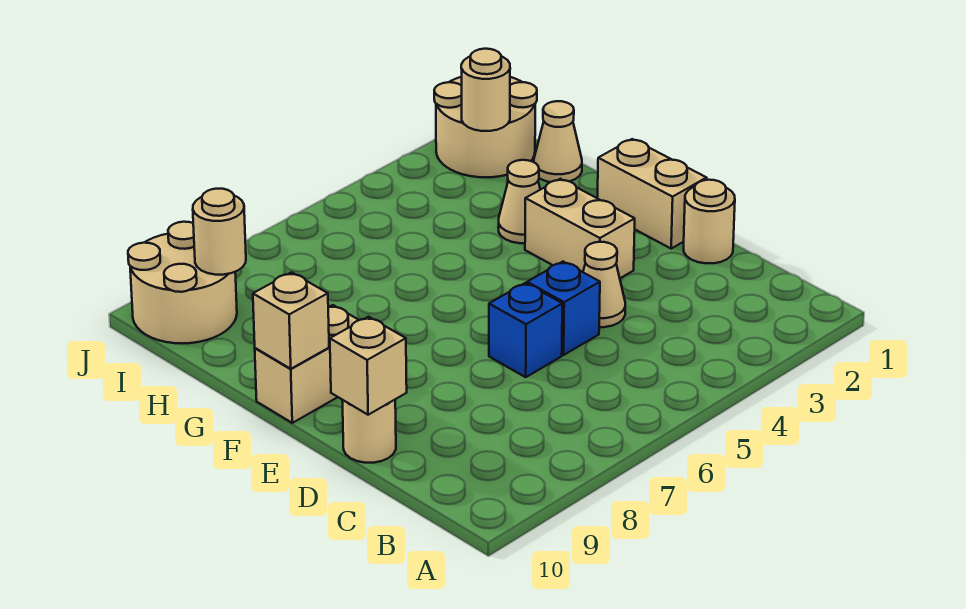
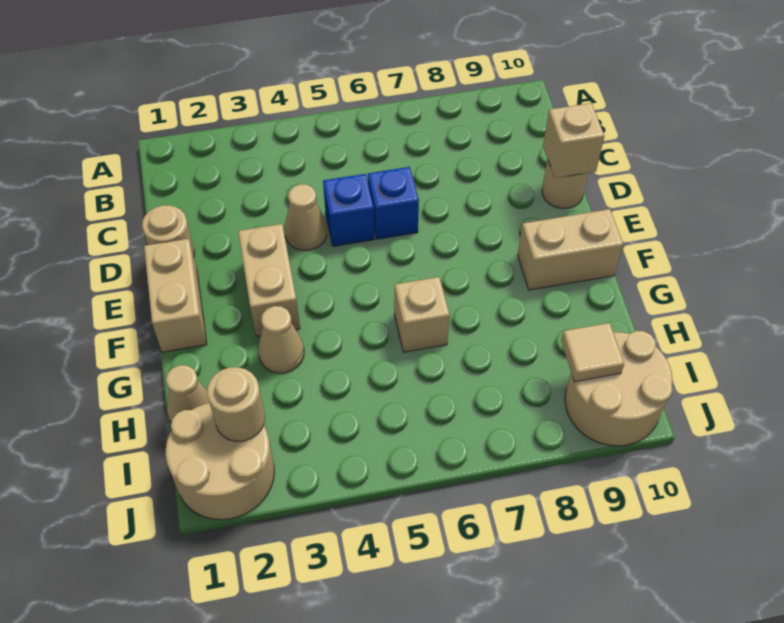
tan brick F10 level 2 -> tan brick G6 level 1
tan round brick I9 level 2 -> tan tile I9 level 2

